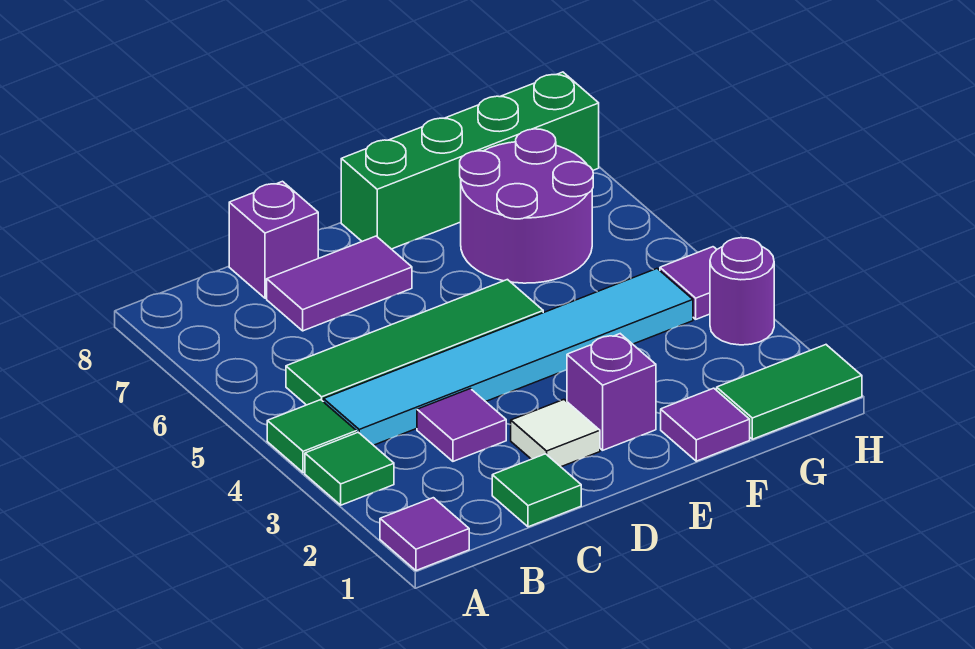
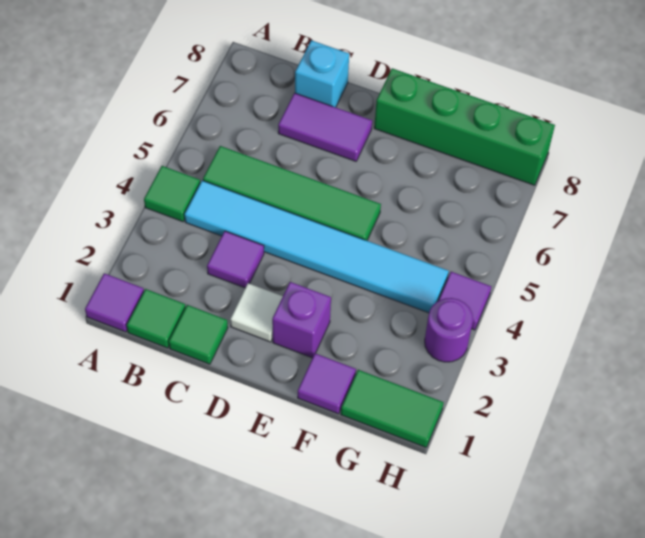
green tile A3 level 1 -> green tile B1 level 1
purple brick C8 level 1 -> cyan brick C8 level 1
purple round brick F6:G7 level 1 -> none

